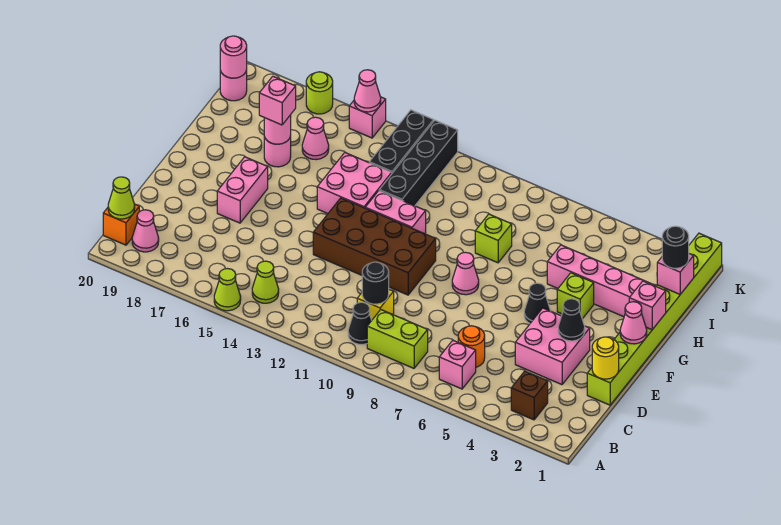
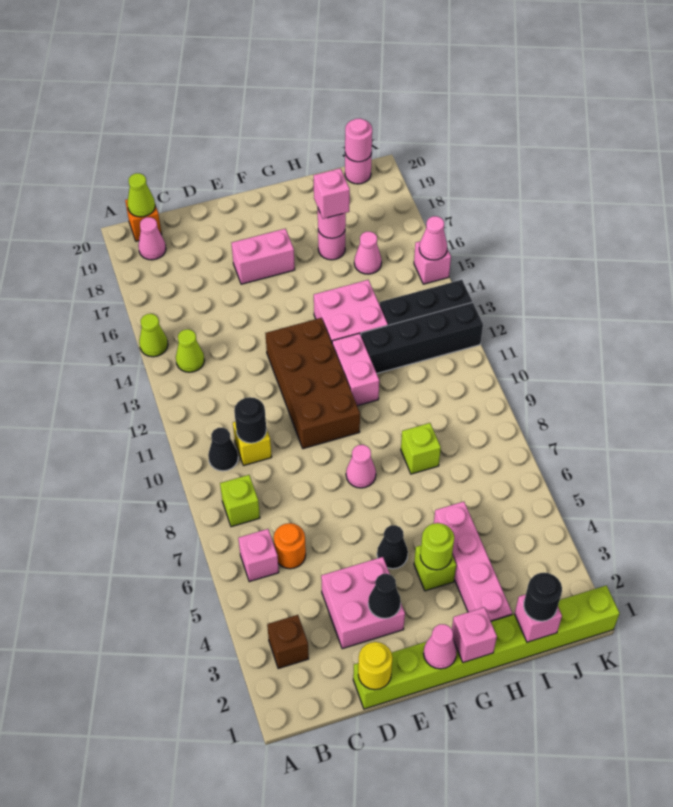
lime brick B8:B9 level 1 -> lime brick B8 level 1
lime round brick K17 level 1 -> lime round brick G4 level 2

